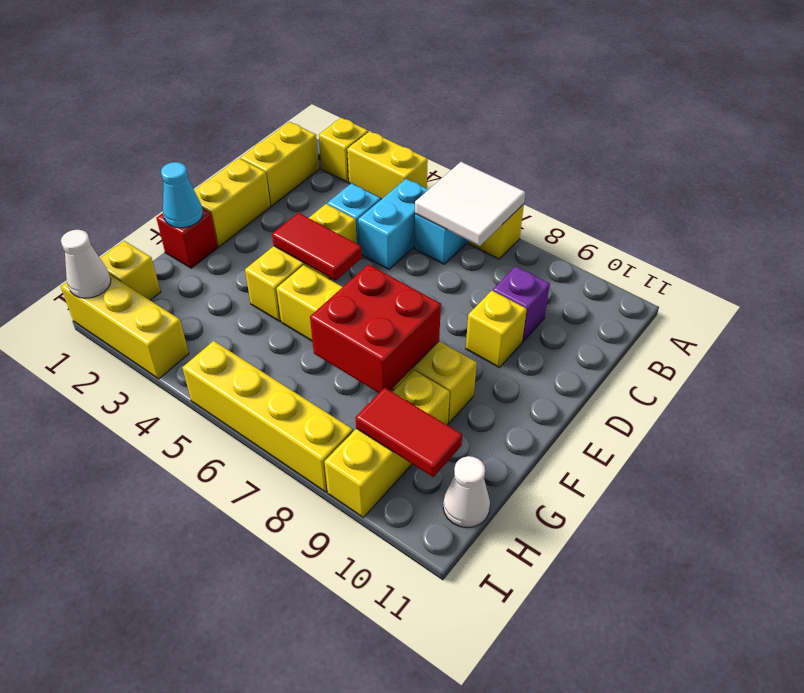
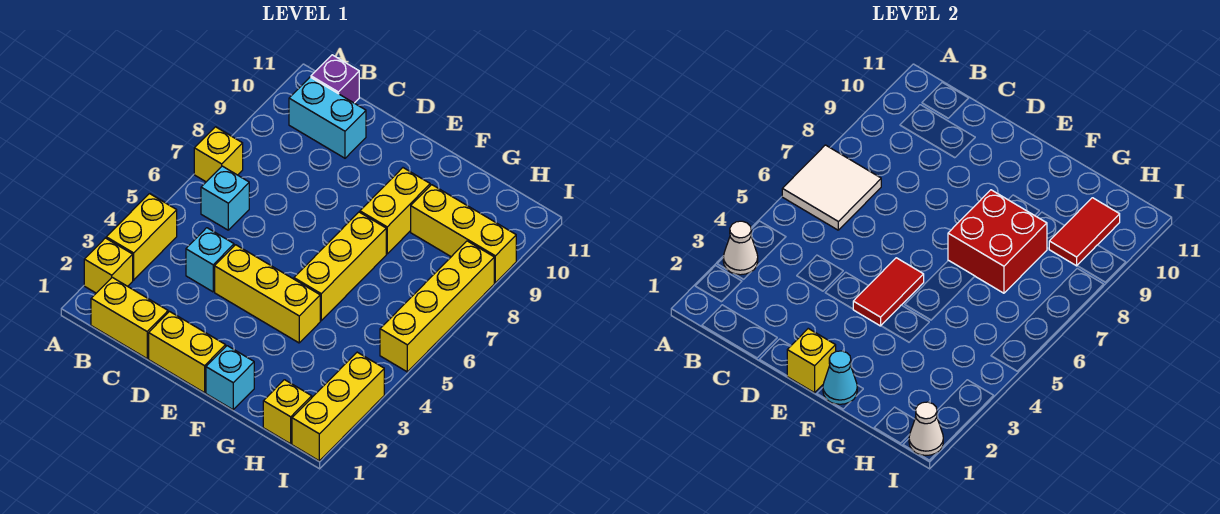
cyan brick B5:C5 level 1 -> cyan brick B10:C10 level 1
purple brick C9 level 1 -> purple brick B11 level 1
yellow brick D9 level 1 -> yellow brick E1 level 2
red brick F1 level 1 -> cyan brick F1 level 1
white cone H11 level 1 -> white cone A3 level 2

